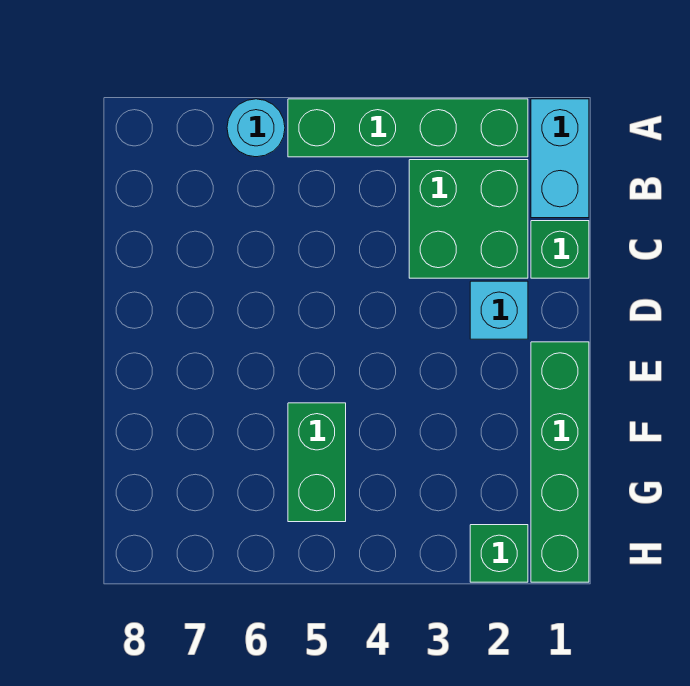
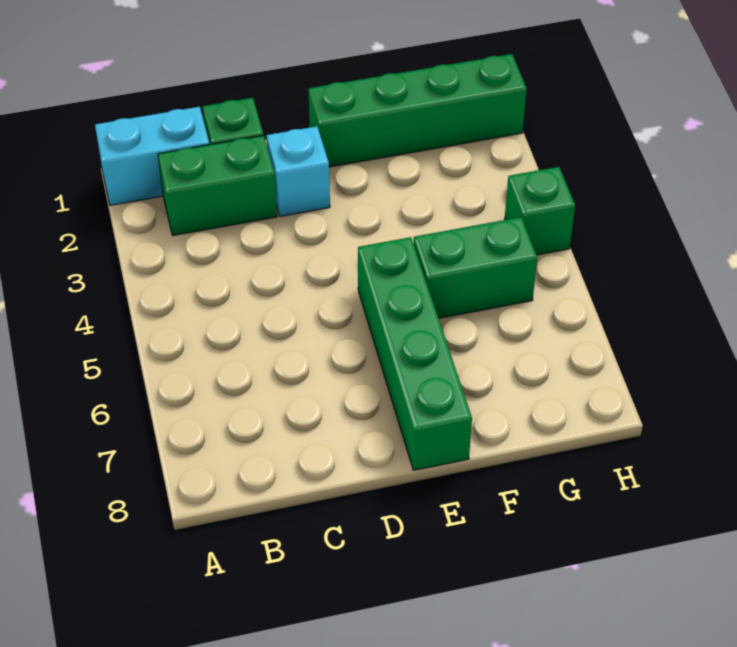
green brick A2:A5 level 1 -> green brick E5:E8 level 1
cyan round brick A6 level 1 -> none
green brick B2:C3 level 1 -> green brick B2:C2 level 1
green brick H2 level 1 -> green brick H4 level 1

